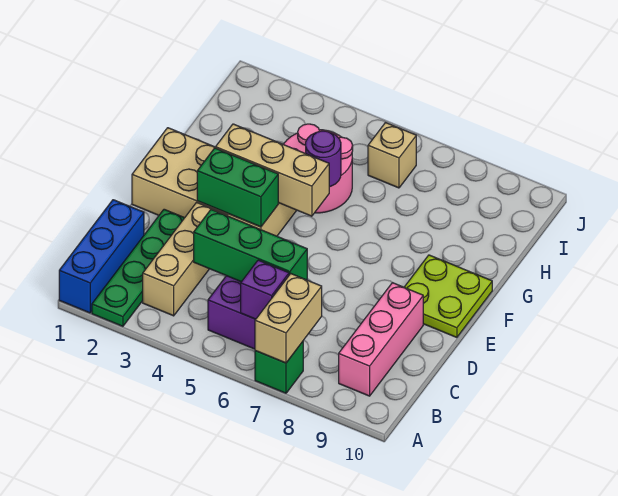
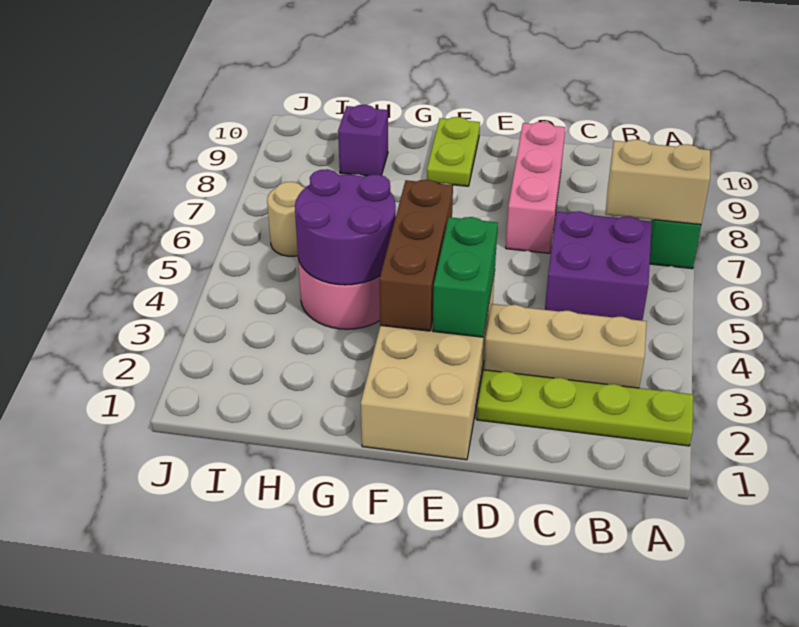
blue brick A1:C1 level 1 -> none
green plate A2:D2 level 1 -> lime plate A2:D2 level 1
purple brick B6 level 2 -> purple brick H9 level 1
pink brick B9:D9 level 1 -> pink brick D7:D9 level 1
green brick C4:C6 level 2 -> none
lime plate E9:F10 level 1 -> lime plate F9:F10 level 1
tan brick F3:F5 level 2 -> brown brick F3:F5 level 2
purple round brick G5 level 2 -> purple round brick G4:H5 level 2
tan brick I6 level 1 -> tan round brick I6 level 1

